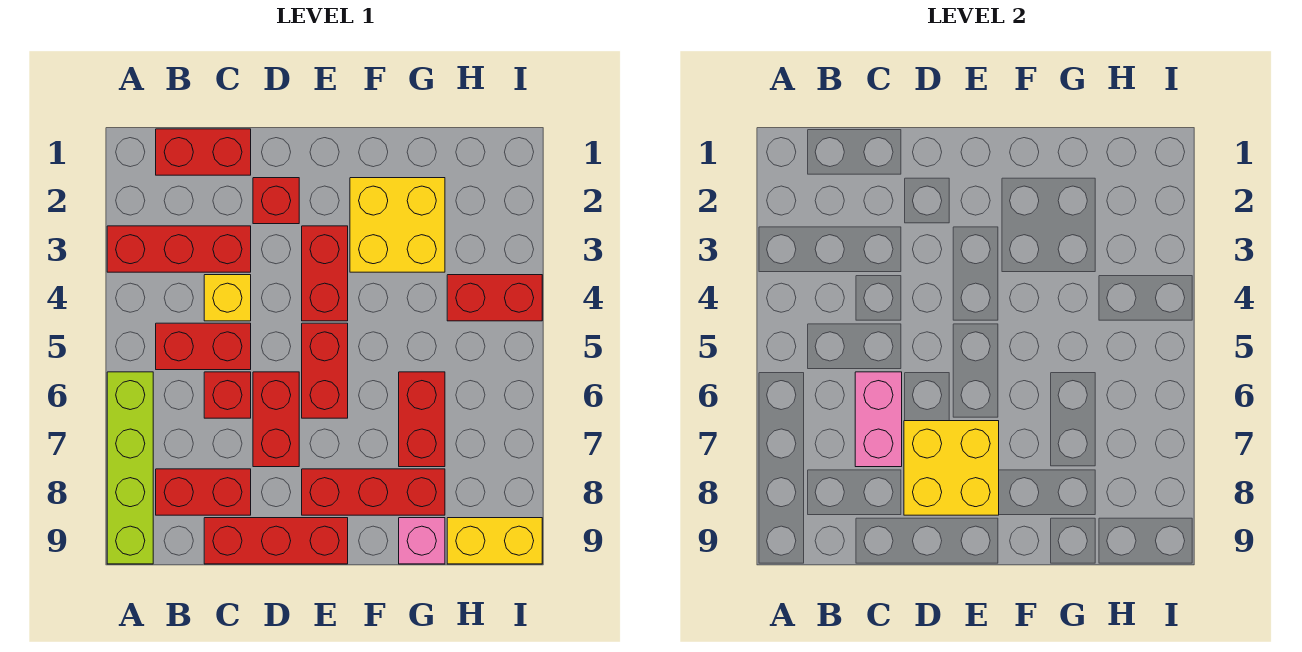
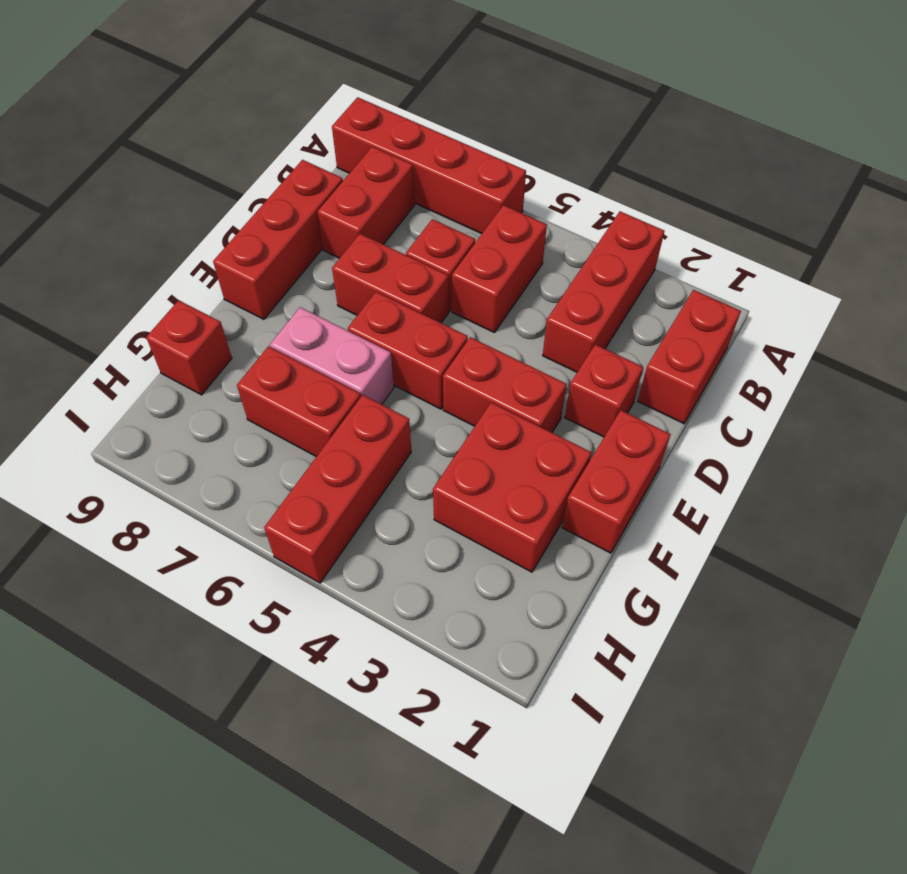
lime brick A6:A9 level 1 -> red brick A6:A9 level 1
yellow brick C4 level 1 -> none
pink brick C6:C7 level 2 -> pink brick F6:F7 level 1
yellow brick D7:E8 level 2 -> none
red brick E8:G8 level 1 -> red brick G5:I5 level 1
yellow brick F2:G3 level 1 -> red brick F2:G3 level 1
pink brick G9 level 1 -> red brick G9 level 1
red brick H4:I4 level 1 -> red brick E1:F1 level 1
yellow brick H9:I9 level 1 -> none

